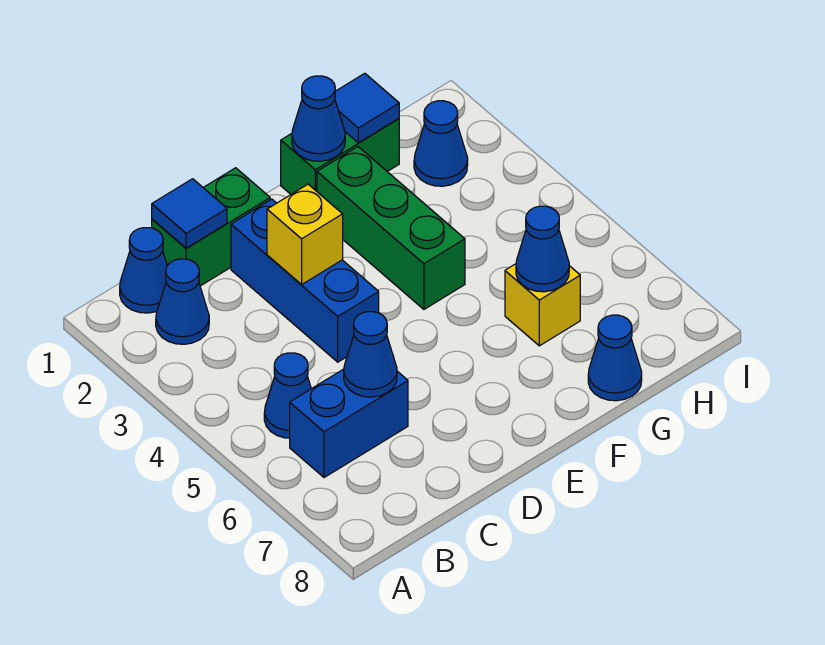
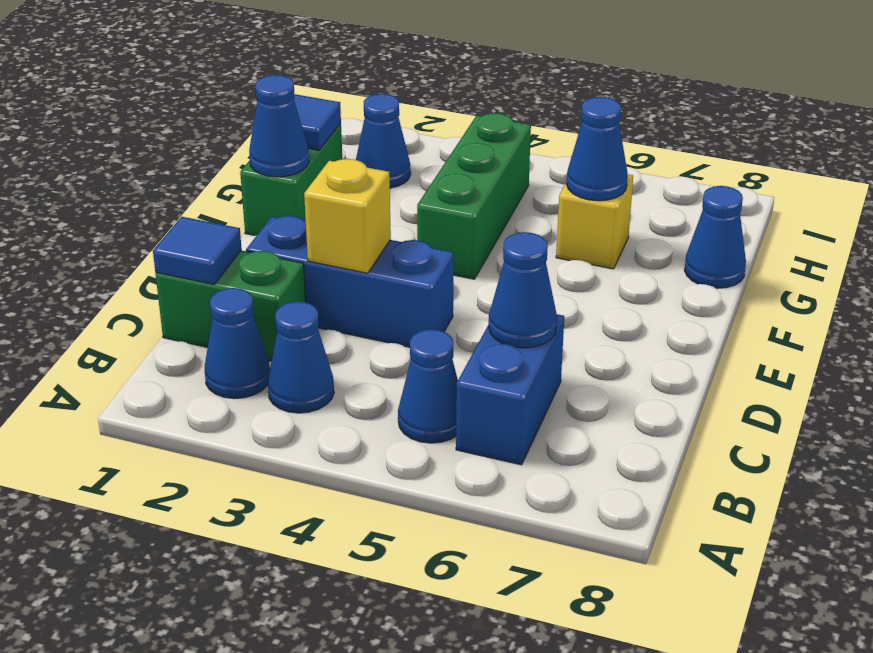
blue cone B1 level 1 -> blue cone B3 level 1
green brick C1:D1 level 1 -> green brick C1:C2 level 1
green brick F2:F4 level 1 -> green brick F4:H4 level 1

